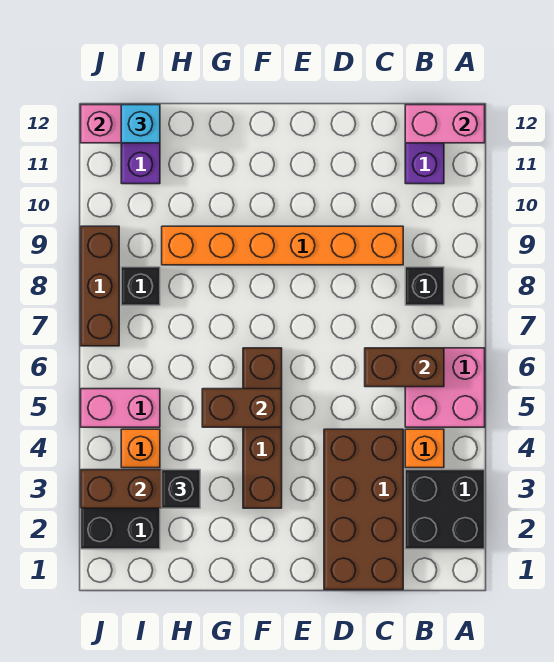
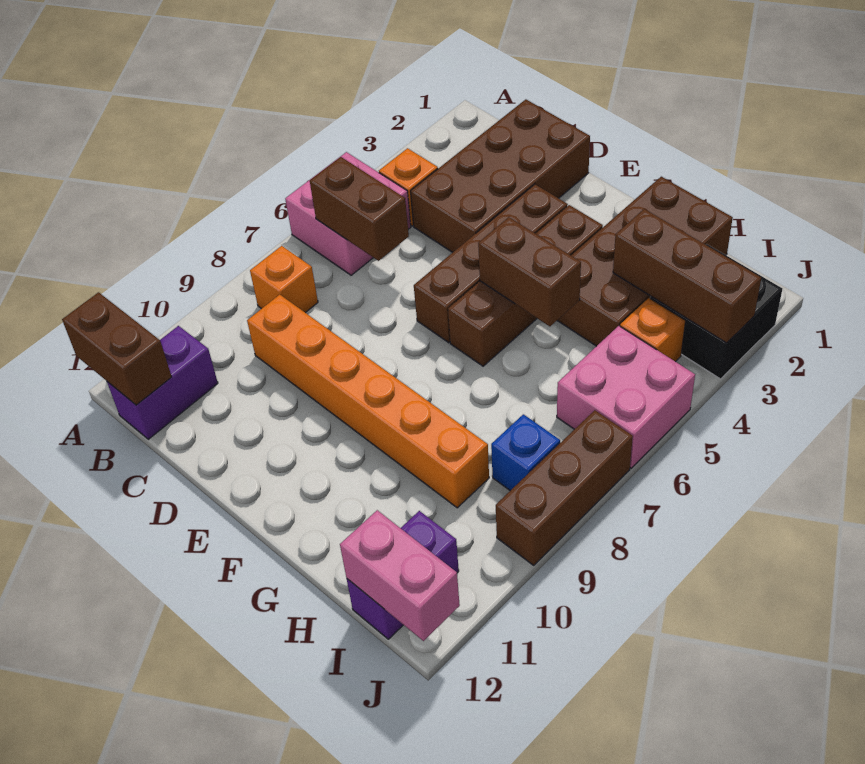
black brick A2:B3 level 1 -> none
pink brick A12:B12 level 2 -> brown brick A12:B12 level 2
black brick B8 level 1 -> orange brick B8 level 1
none -> brown brick E3:E6 level 1
none -> brown brick G1:H4 level 1
black brick H3 level 3 -> none
pink brick I5:J5 level 1 -> pink brick I5:J6 level 1
black brick I8 level 1 -> blue brick I8 level 1
cyan brick I12 level 3 -> none

